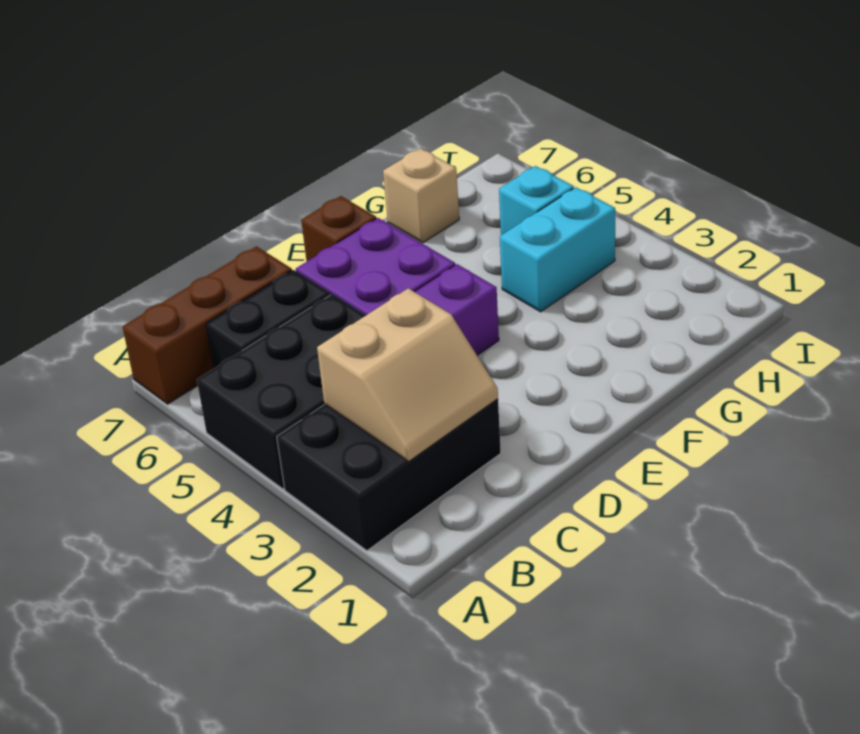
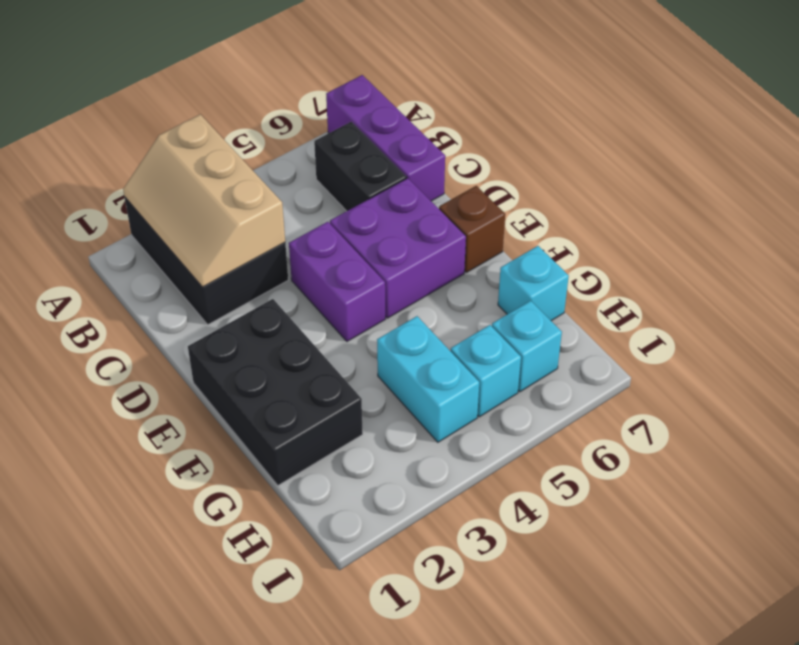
black brick A4:C5 level 1 -> black brick E1:G2 level 1
brown brick A7:C7 level 1 -> purple brick A7:C7 level 1
tan slope B2:C3 level 2 top 3 -> tan slope A2:C3 level 2 top 3
tan brick G7 level 1 -> cyan brick G7 level 1
none -> cyan brick H6 level 1

